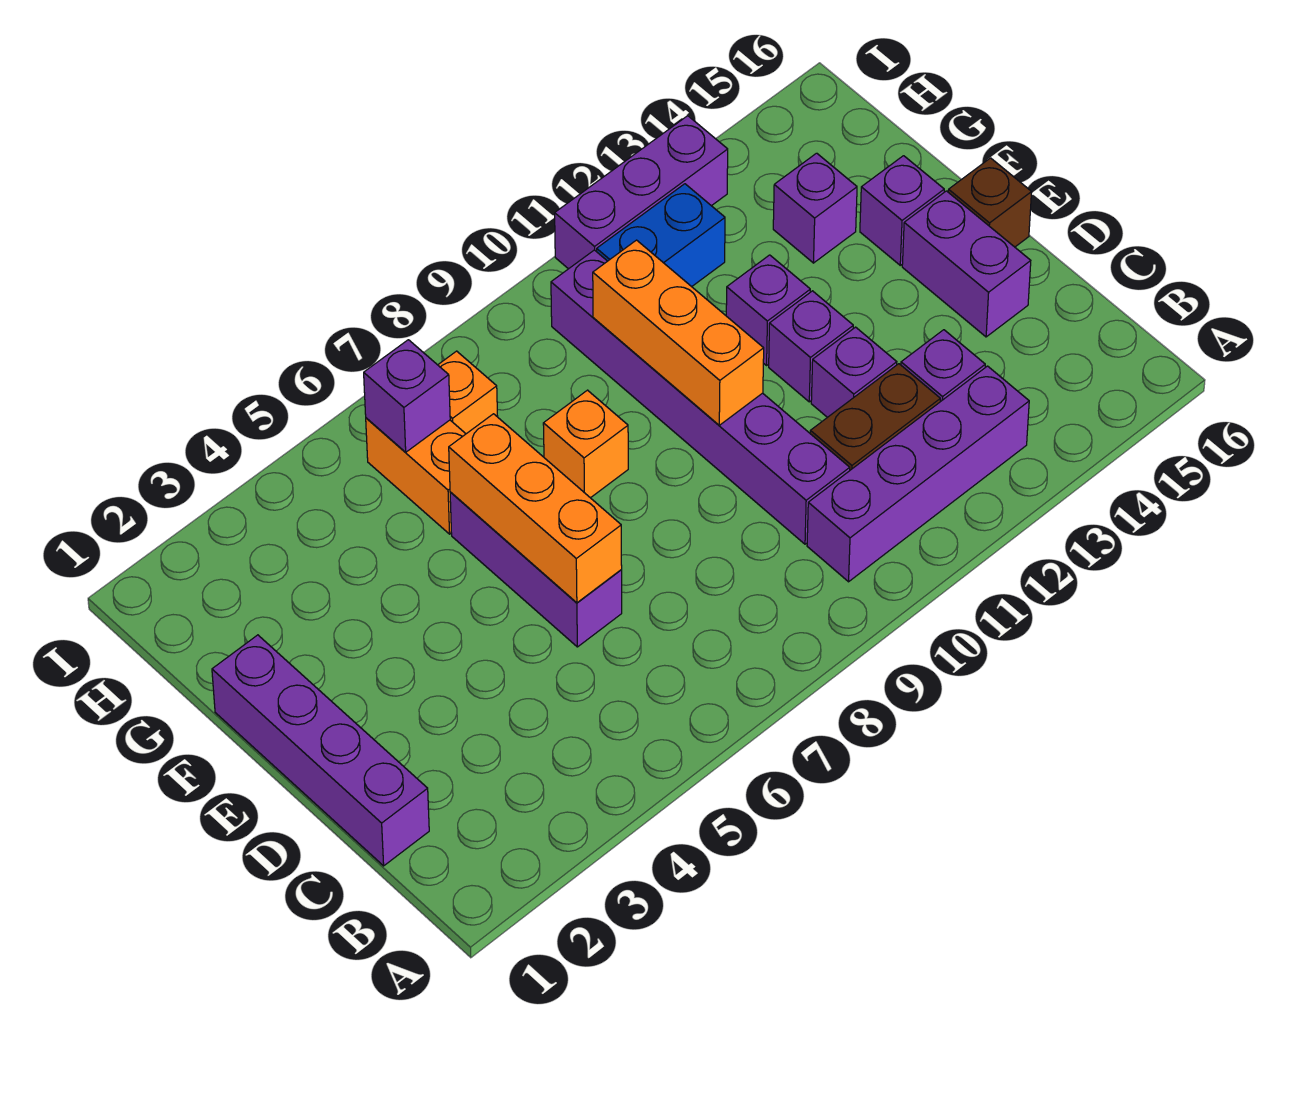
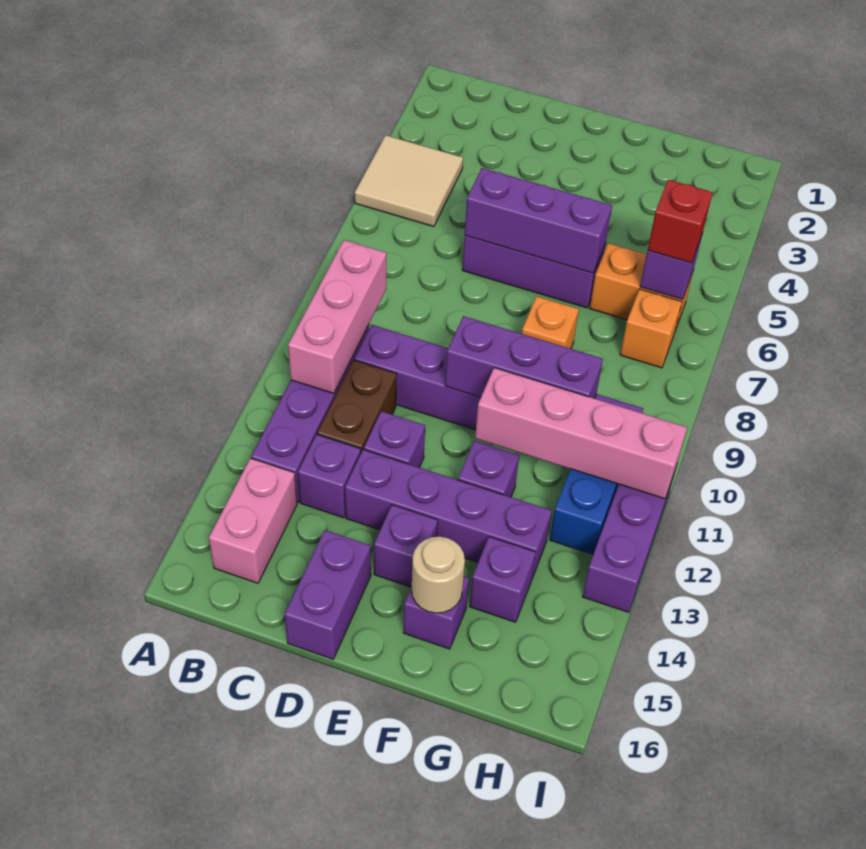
none -> tan tile A4:B5 level 1
none -> pink brick B9:B11 level 2
none -> pink brick B14:B15 level 1
purple brick C1:F1 level 1 -> purple brick D13:G13 level 1
orange brick D6:F6 level 2 -> purple brick D6:F6 level 2
purple brick D15:E15 level 1 -> purple brick D15:D16 level 1
orange brick E10:G10 level 2 -> purple brick E10:G10 level 2
purple brick E12 level 1 -> purple brick E14 level 1
brown brick E16 level 1 -> none
none -> pink brick F11:I11 level 2
none -> tan round brick F15 level 2
none -> red brick H6 level 3

